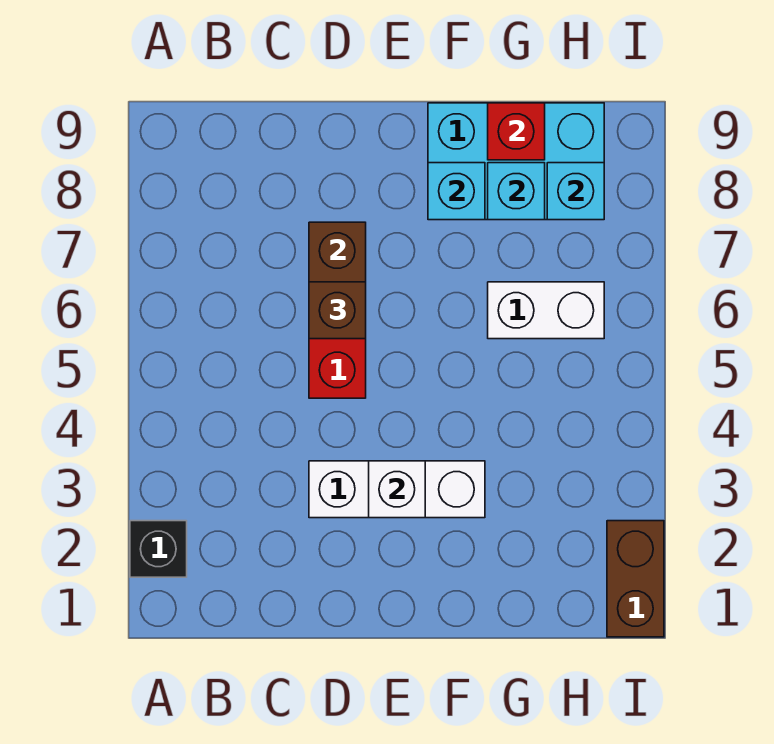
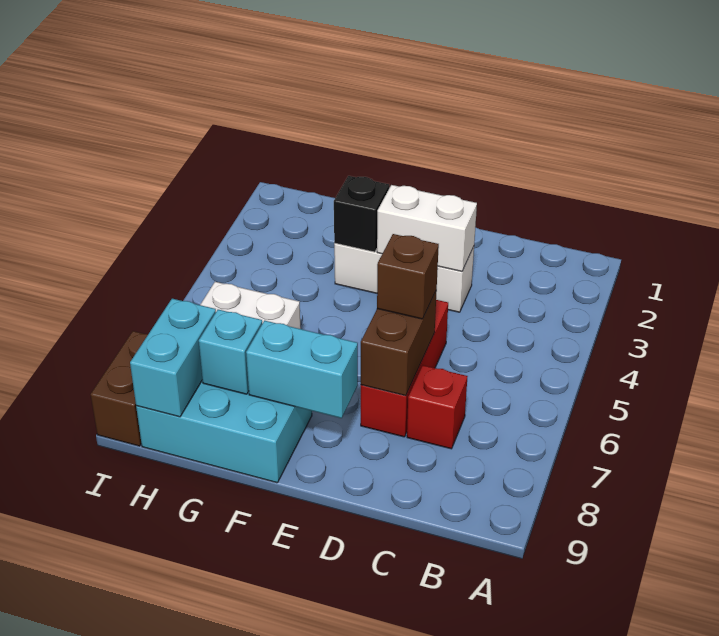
black brick A2 level 1 -> black brick F3 level 2
white brick E3 level 2 -> white brick D3:E3 level 2
cyan brick F8 level 2 -> cyan brick E8:F8 level 2
red brick G9 level 2 -> red brick C7 level 1
cyan brick H8 level 2 -> cyan brick H8:H9 level 2
brown brick I1:I2 level 1 -> brown brick I8:I9 level 1

